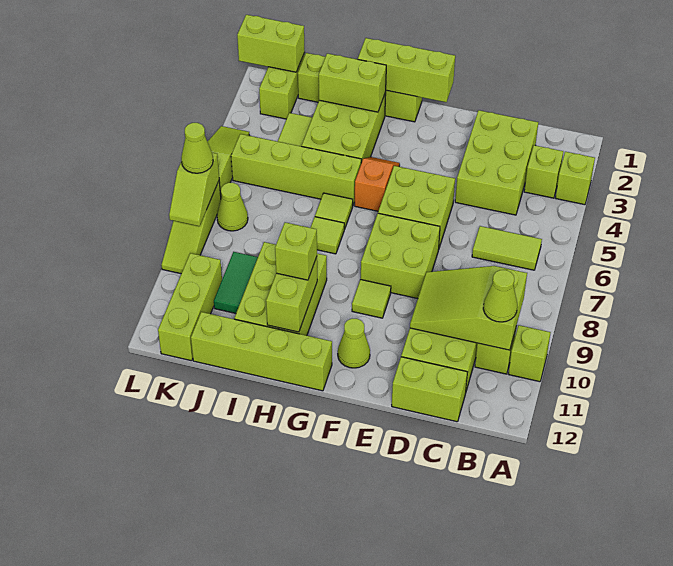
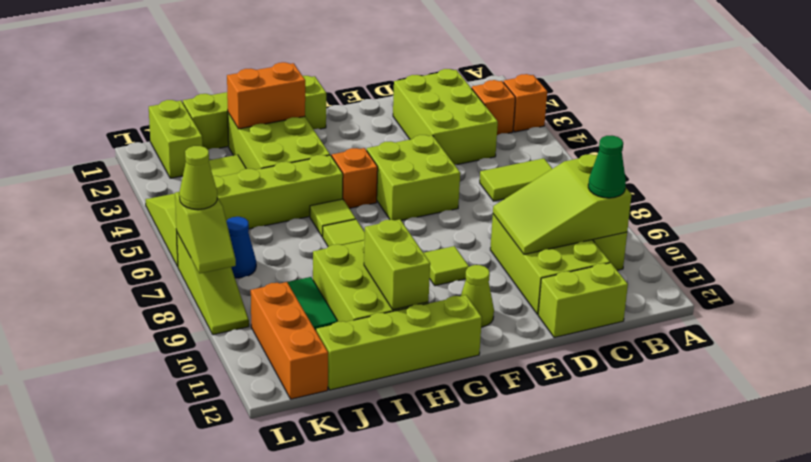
lime brick A3 level 1 -> orange brick A3 level 1
lime brick A10 level 1 -> none
lime brick B3 level 1 -> orange brick B3 level 1
lime cone B10 level 3 -> green cone B10 level 3
lime brick E7:F8 level 1 -> none
lime brick F1:H1 level 2 -> none
lime brick H2:I2 level 2 -> orange brick H2:I2 level 2
lime brick H10 level 3 -> none
lime brick K1:L1 level 2 -> none
lime cone K7 level 1 -> blue cone K7 level 1
lime brick K10:K12 level 1 -> orange brick K10:K12 level 1

